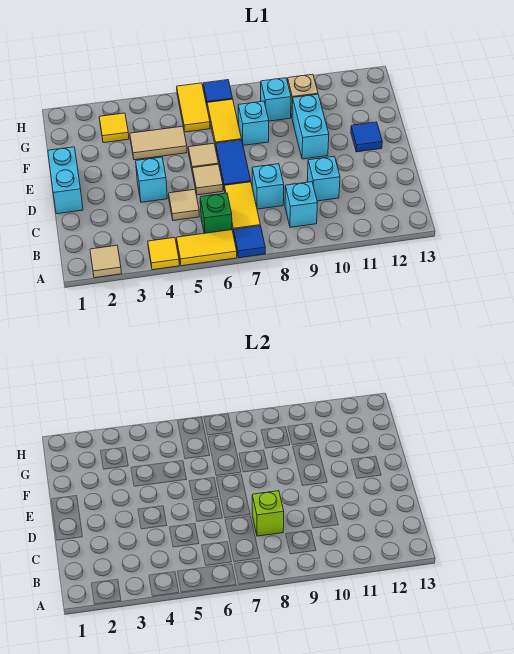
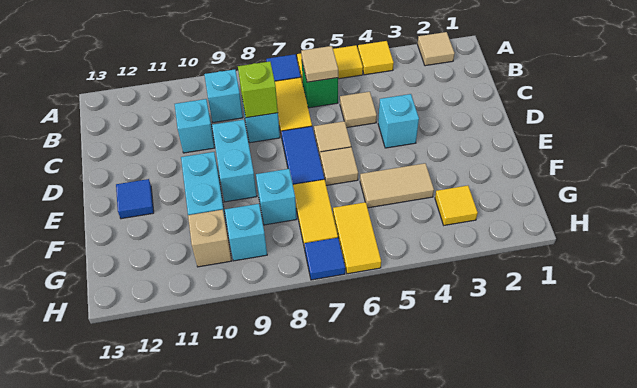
none -> tan tile B6 level 2
cyan brick D1:E1 level 1 -> cyan brick D9:E9 level 1

